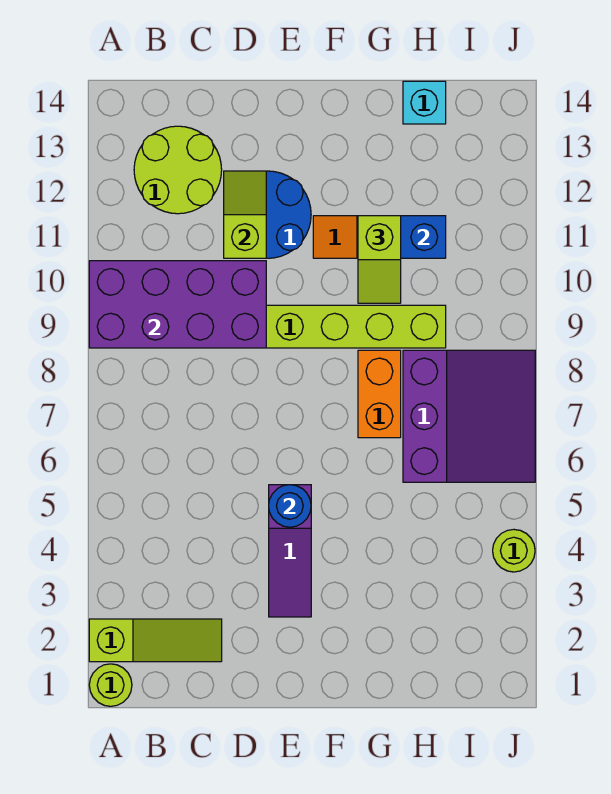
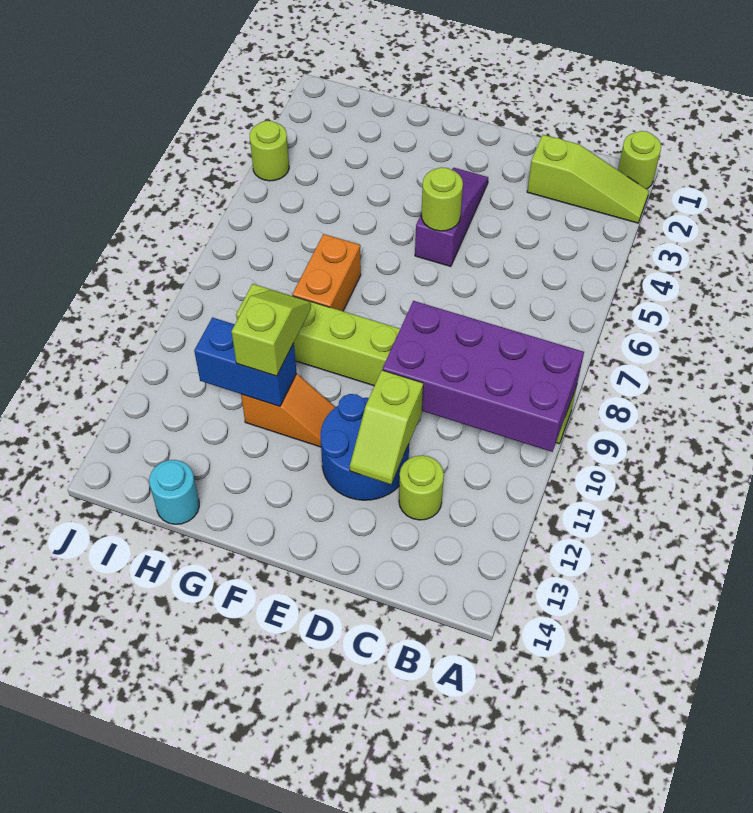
lime slope A2:C2 level 1 top A -> lime slope A2:C2 level 1 top C
lime round brick B12:C13 level 1 -> lime round brick C12 level 1
blue round brick E5 level 2 -> lime round brick E5 level 2
purple slope H6:J8 level 1 top H -> none
cyan brick H14 level 1 -> cyan round brick H14 level 1

